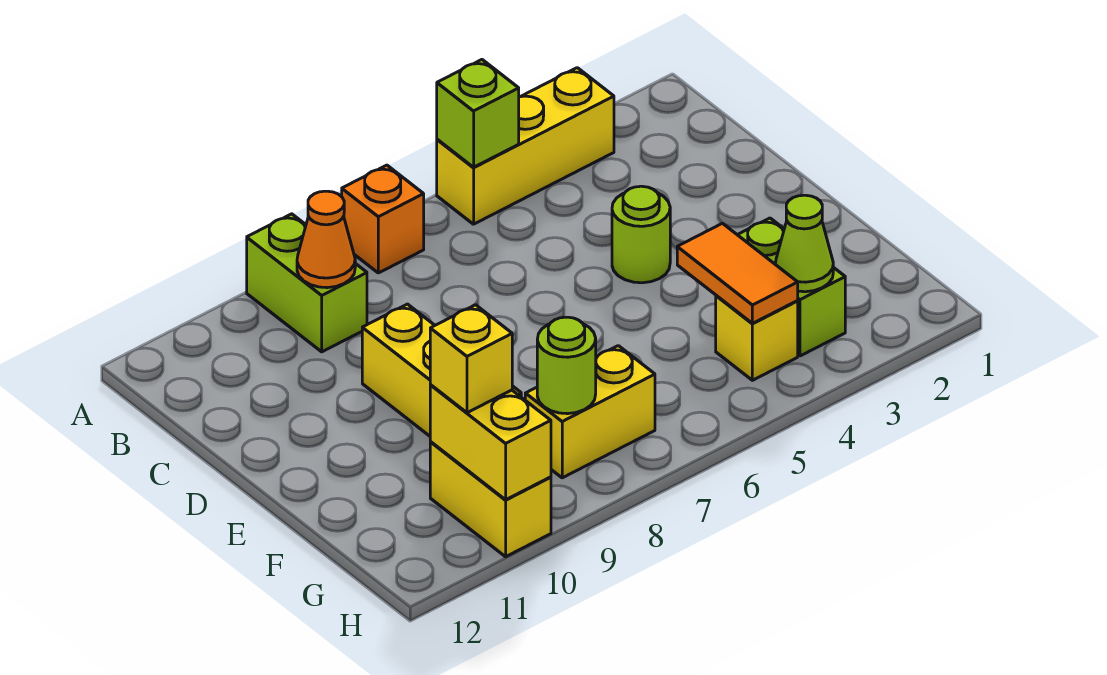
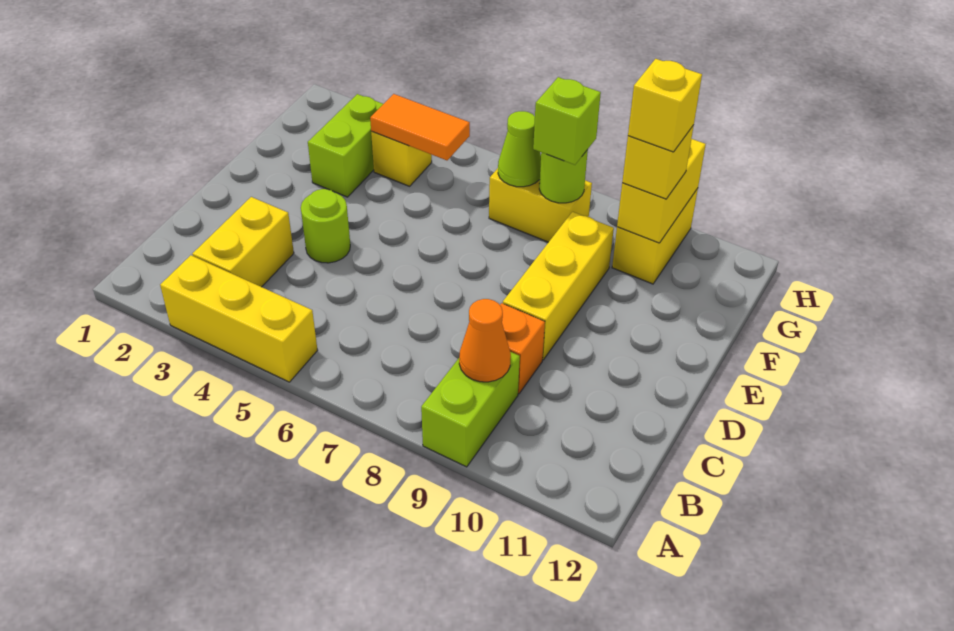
lime brick A5 level 2 -> lime brick G8 level 3
orange brick A7 level 1 -> orange brick C9 level 1
none -> yellow brick B3:C3 level 1
orange tile F4:G4 level 2 -> orange tile G4:G5 level 2
lime cone G3 level 2 -> lime cone G7 level 2
none -> yellow brick G10 level 4

